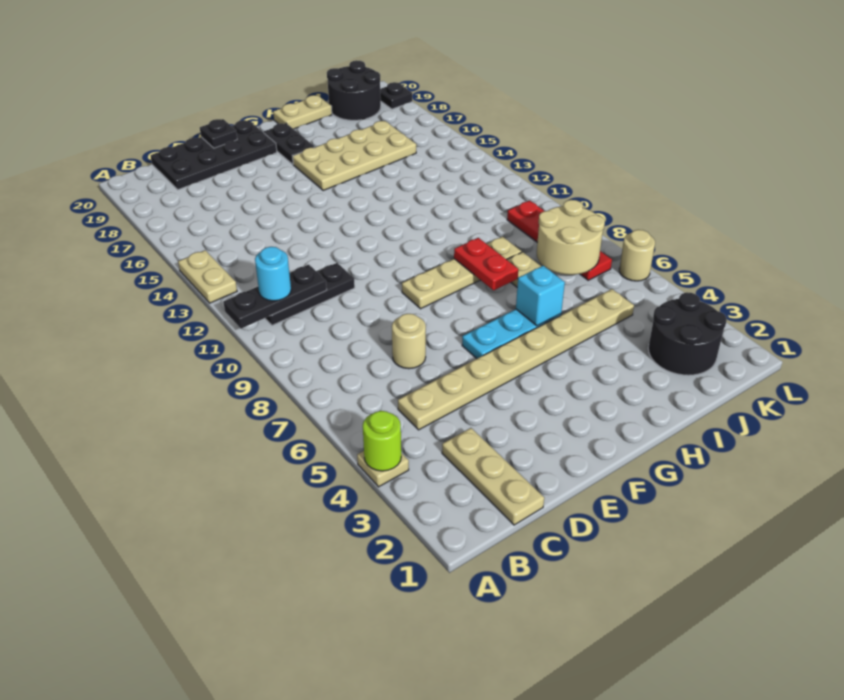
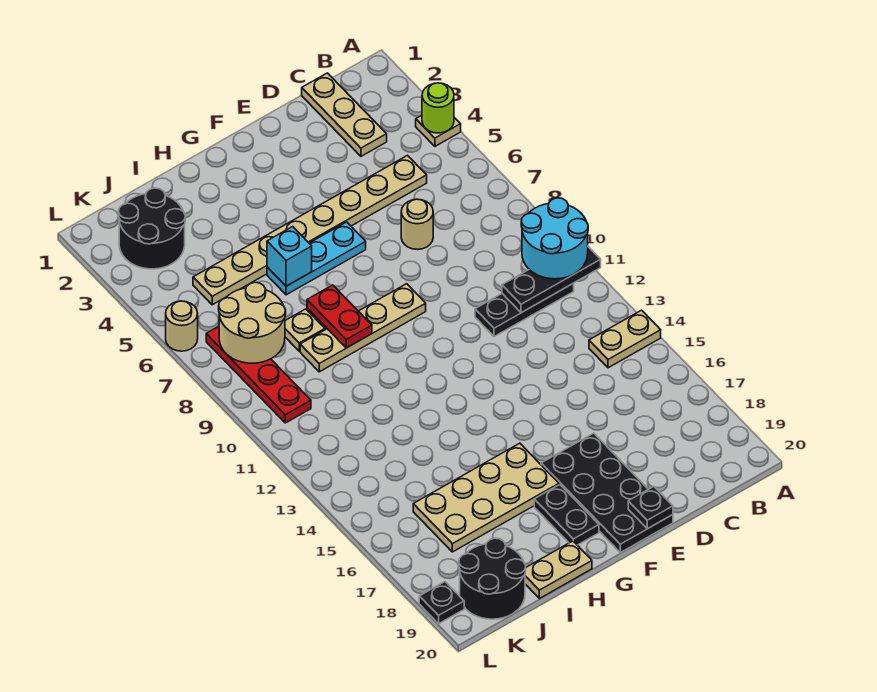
tan plate A13:A14 level 1 -> tan plate A14:B14 level 1
cyan round brick B11 level 3 -> cyan round brick A10:B11 level 3
black plate C19:F20 level 1 -> black plate E17:F20 level 1

